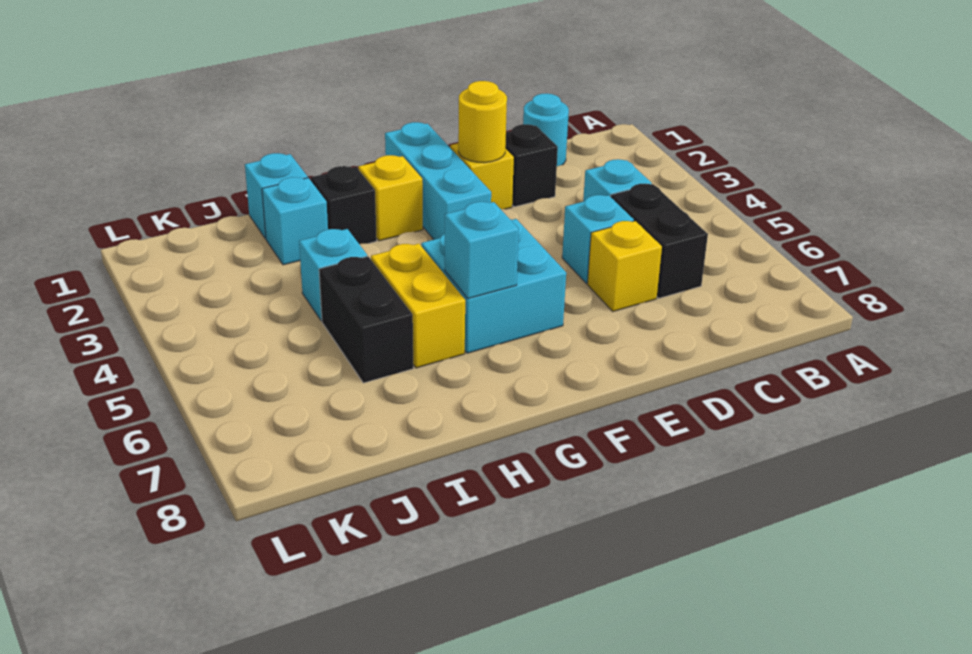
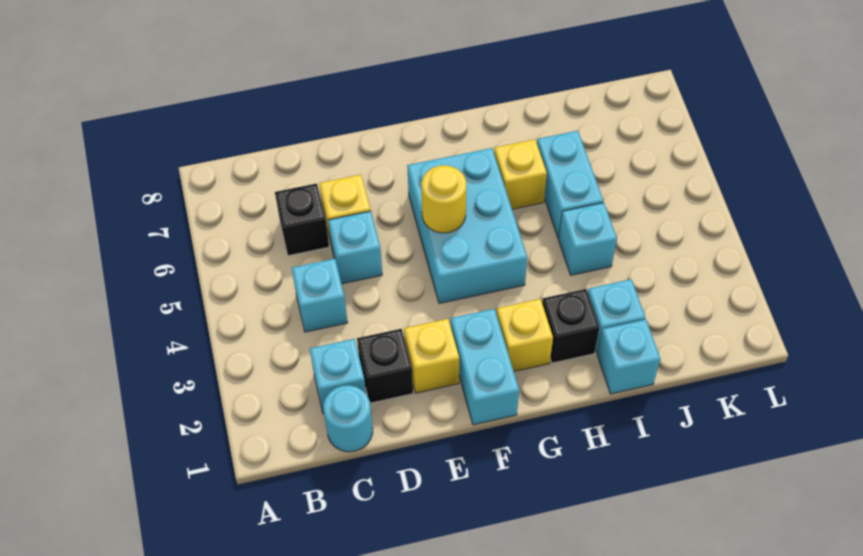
black brick C5:C6 level 1 -> black brick C6 level 1
yellow round brick E2 level 2 -> yellow round brick F5 level 2
cyan brick F1:F3 level 1 -> cyan brick F1:F2 level 1
cyan brick F5:G6 level 1 -> cyan brick F4:G6 level 1
cyan brick G6 level 2 -> cyan brick C2 level 1
yellow brick H5:H6 level 1 -> yellow brick H6 level 1
black brick I5:I6 level 1 -> cyan brick I5:I6 level 1

